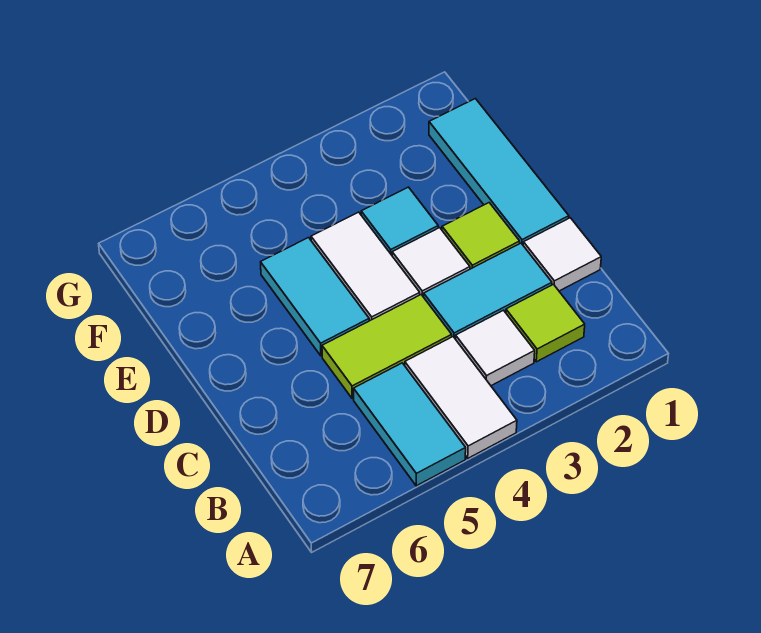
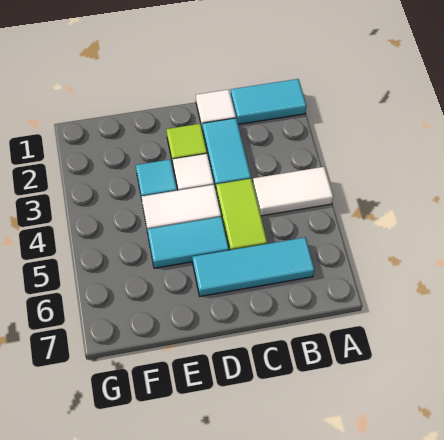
cyan tile A5:B5 level 1 -> cyan tile A1:B1 level 1
lime tile B2 level 1 -> none
white tile B3 level 1 -> none
cyan tile D1:F1 level 1 -> cyan tile B6:D6 level 1

